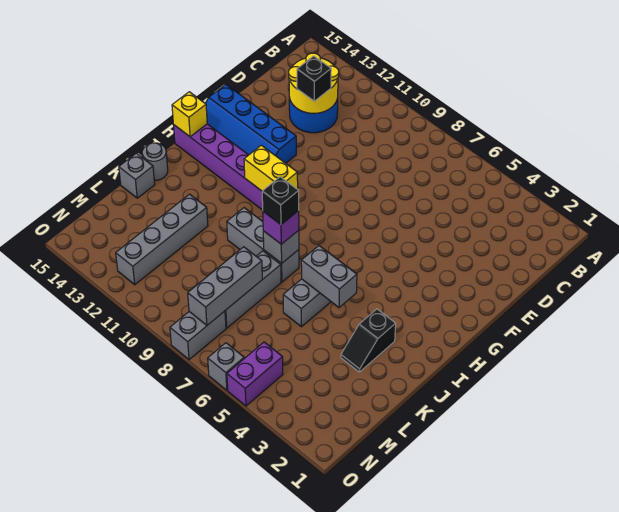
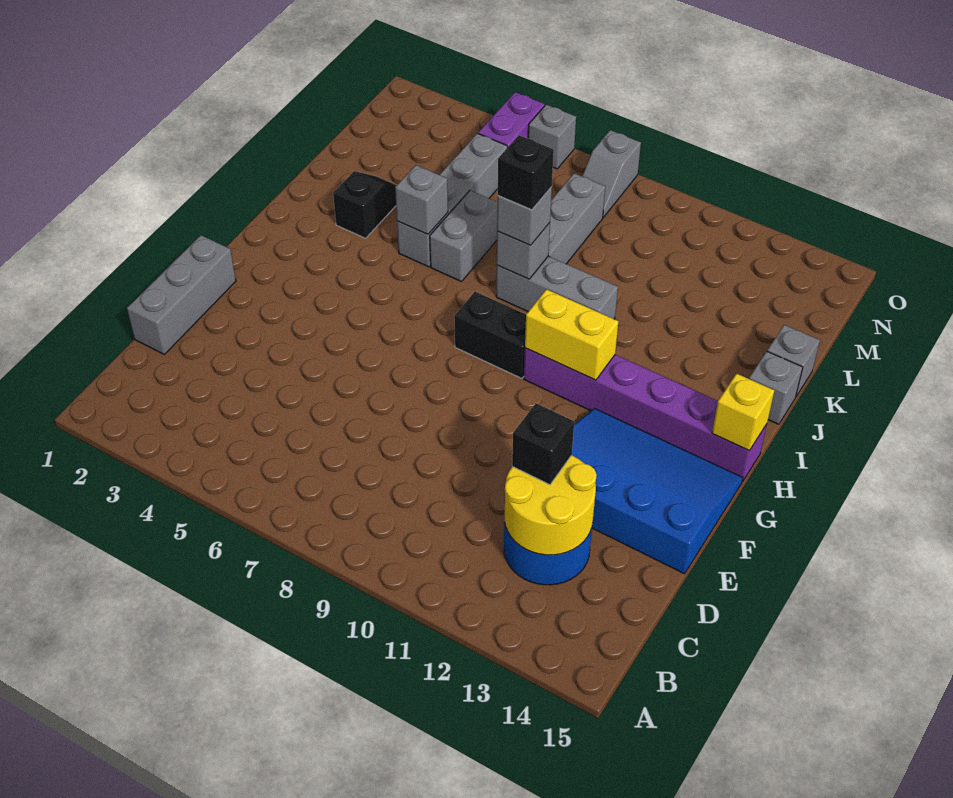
blue slope F12:G15 level 1 top F -> blue slope E12:G15 level 1 top E
none -> black brick H8:H9 level 1
grey brick J5:J6 level 2 -> grey brick J5 level 2
purple brick J8 level 3 -> grey brick J8 level 3
grey round brick J15 level 1 -> grey brick J15 level 1
grey brick K12:N12 level 1 -> grey brick J5:M5 level 1
grey brick L8:N8 level 2 -> grey brick D1:F1 level 1
grey brick N8:O8 level 1 -> grey slope N8:O8 level 1 top O

